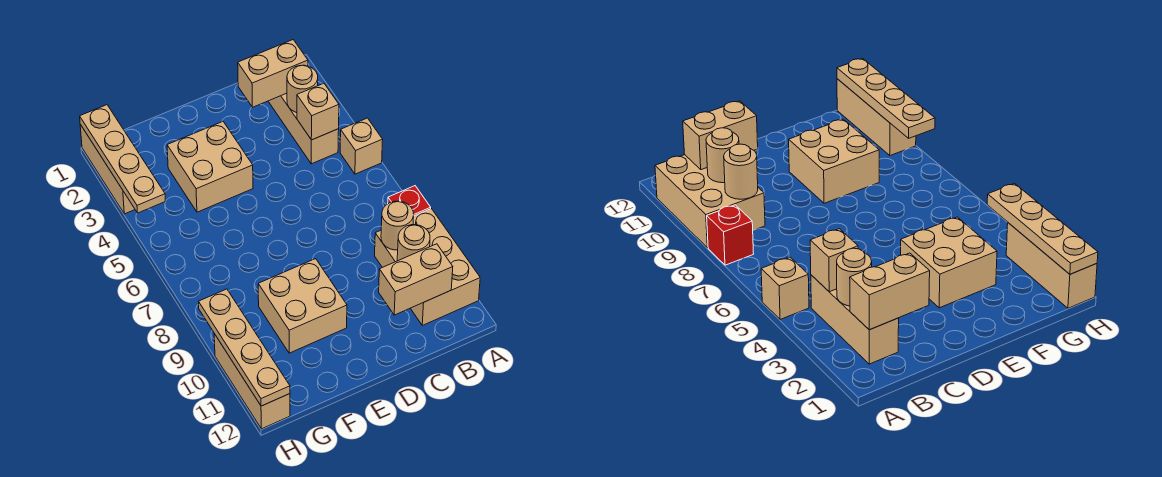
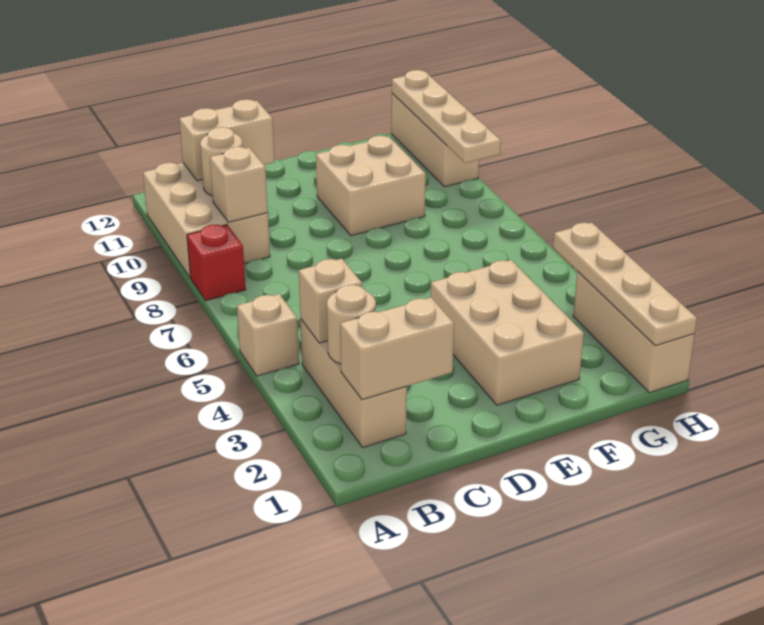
tan round brick B9 level 2 -> tan brick B9 level 2
tan brick E3:F4 level 1 -> tan brick E2:F4 level 1

